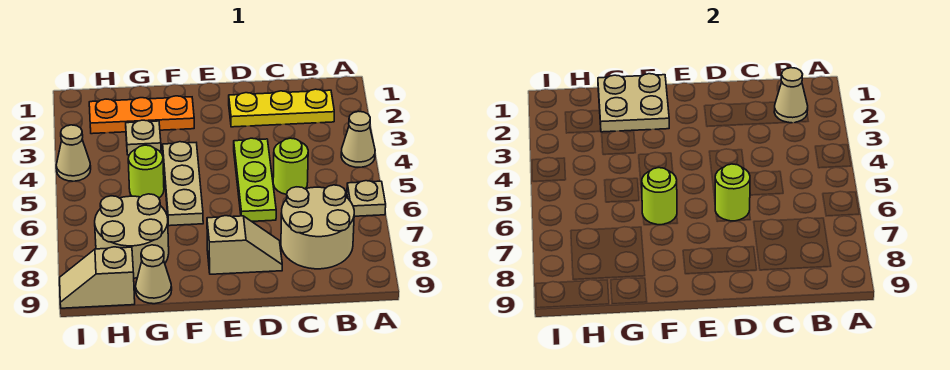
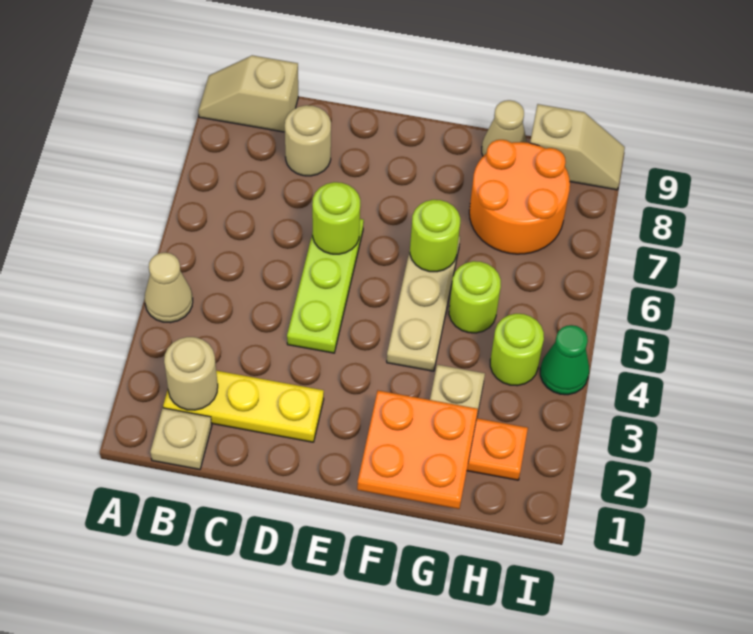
tan plate A6 level 1 -> tan plate B1 level 1
tan cone B2 level 2 -> tan round brick B2 level 2
tan round brick B7:C8 level 1 -> tan round brick C8 level 1
lime round brick C5 level 1 -> lime round brick H4 level 1
tan slope D8:E8 level 1 top E -> tan slope A9:B9 level 1 top B
tan plate F1:G2 level 2 -> orange plate F1:G2 level 2
tan round brick G7:H8 level 1 -> orange round brick G7:H8 level 1
tan cone I4 level 1 -> green cone I4 level 1

